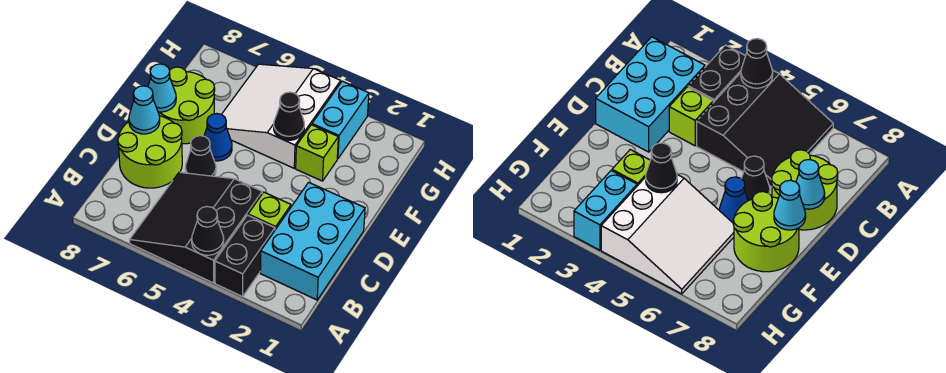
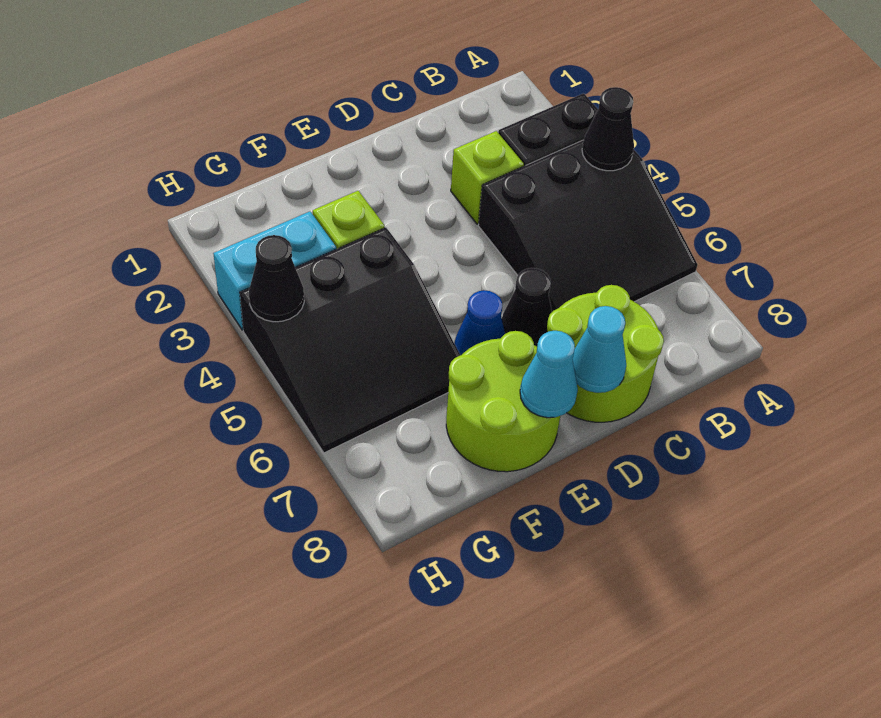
cyan brick B1:D2 level 1 -> none
white slope F4:H6 level 1 top 4 -> black slope F4:H6 level 1 top 4
black cone F4 level 2 -> black cone H4 level 2

